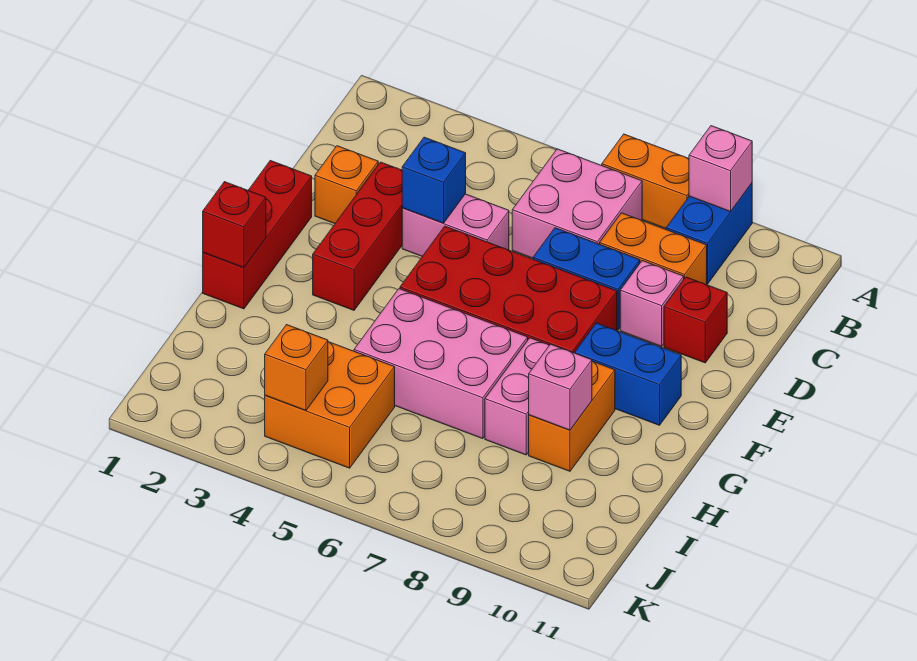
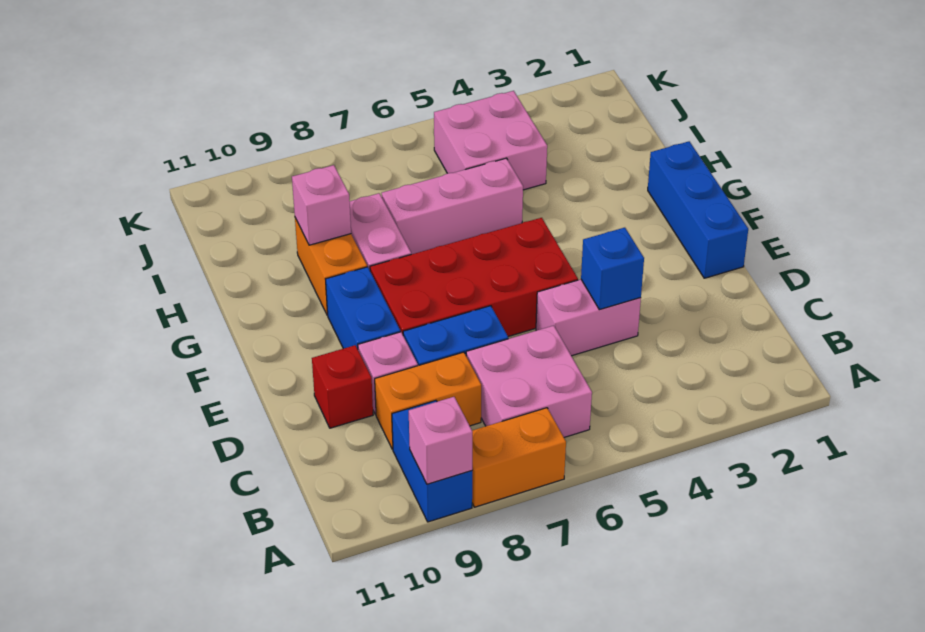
orange brick D2 level 1 -> none
red brick D3:F3 level 1 -> none
red brick E1:G1 level 1 -> blue brick E1:G1 level 1
blue brick F9:F10 level 1 -> blue brick E9:F9 level 1
red brick G1 level 2 -> none
pink brick G5:H7 level 1 -> pink brick H5:H7 level 1
orange brick I4:J5 level 1 -> pink brick I4:J5 level 1
orange brick J4 level 2 -> none

